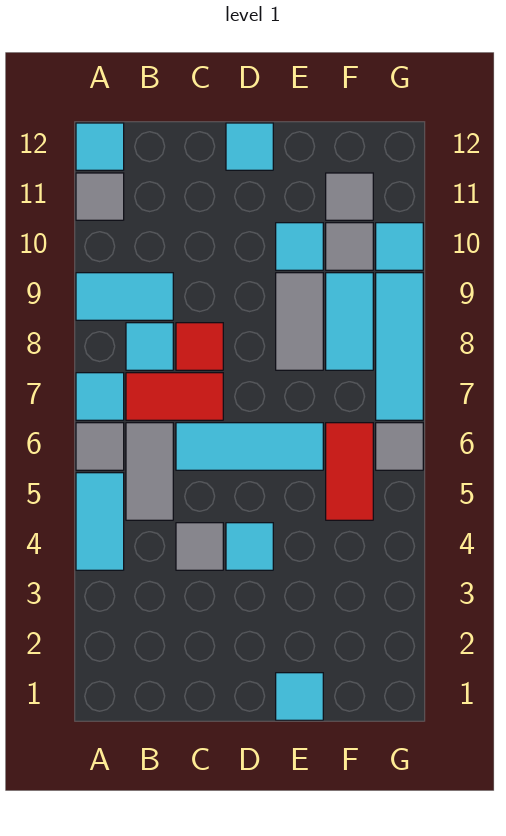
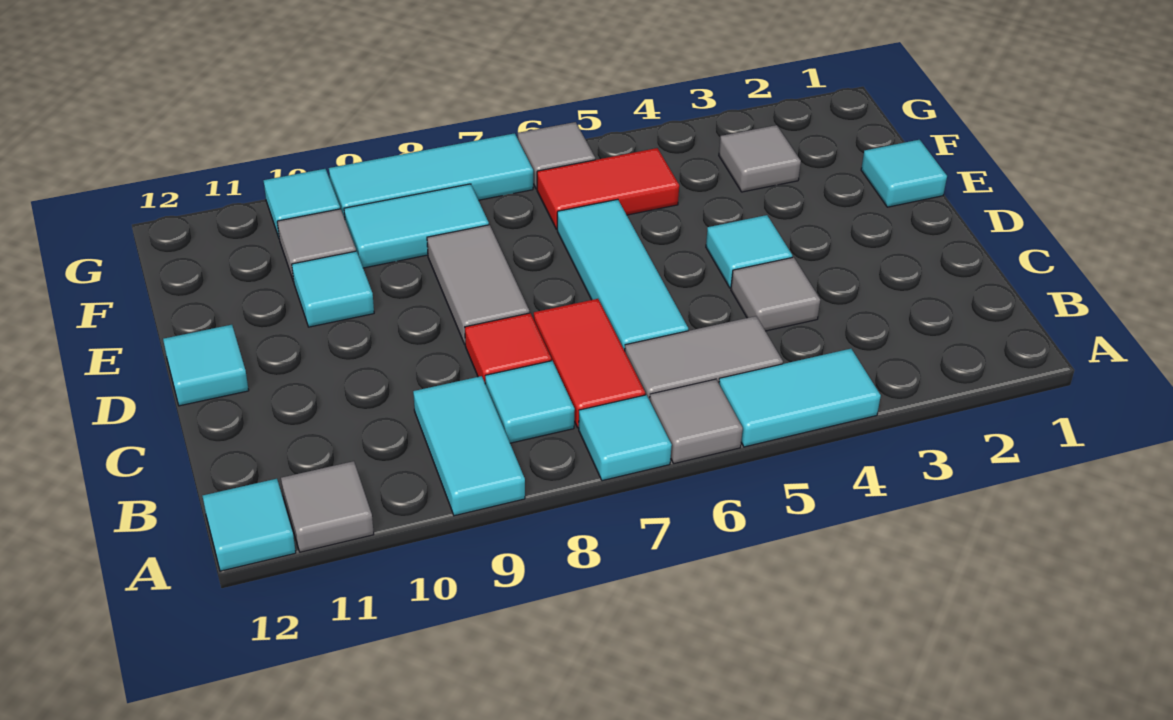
grey tile E8:E9 level 1 -> grey tile D8:E8 level 1
grey tile F11 level 1 -> grey tile F3 level 1

